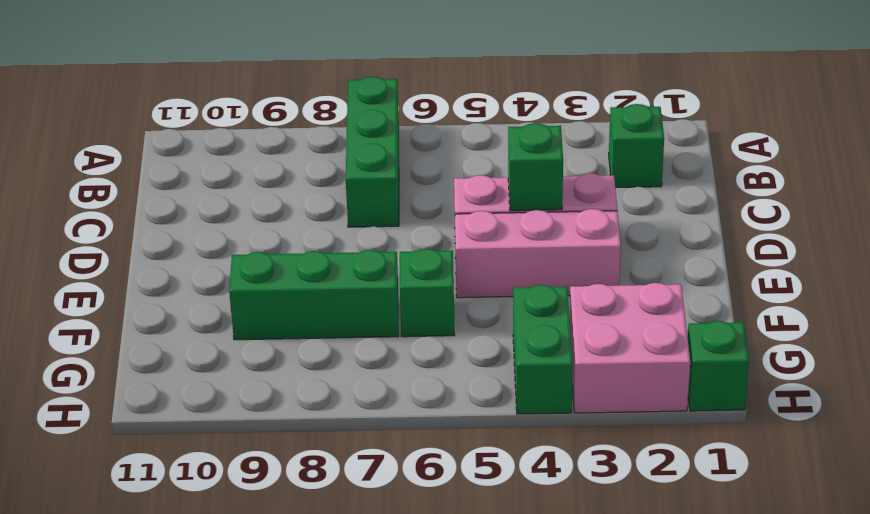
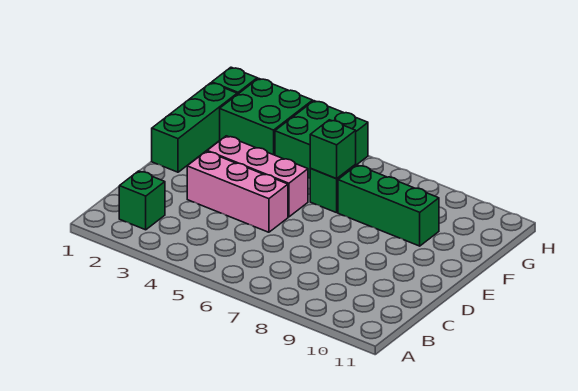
green brick A7:C7 level 1 -> green brick E1:G1 level 1
green brick D4 level 2 -> green brick F6 level 2
pink brick G2:H3 level 1 -> green brick G2:H3 level 1
green brick G4:H4 level 1 -> green brick G4:H5 level 1

